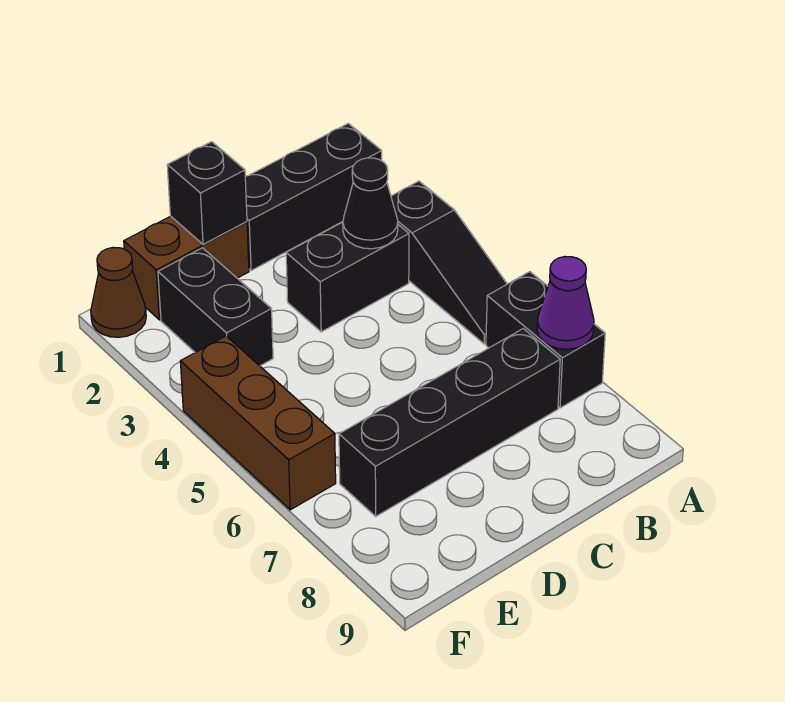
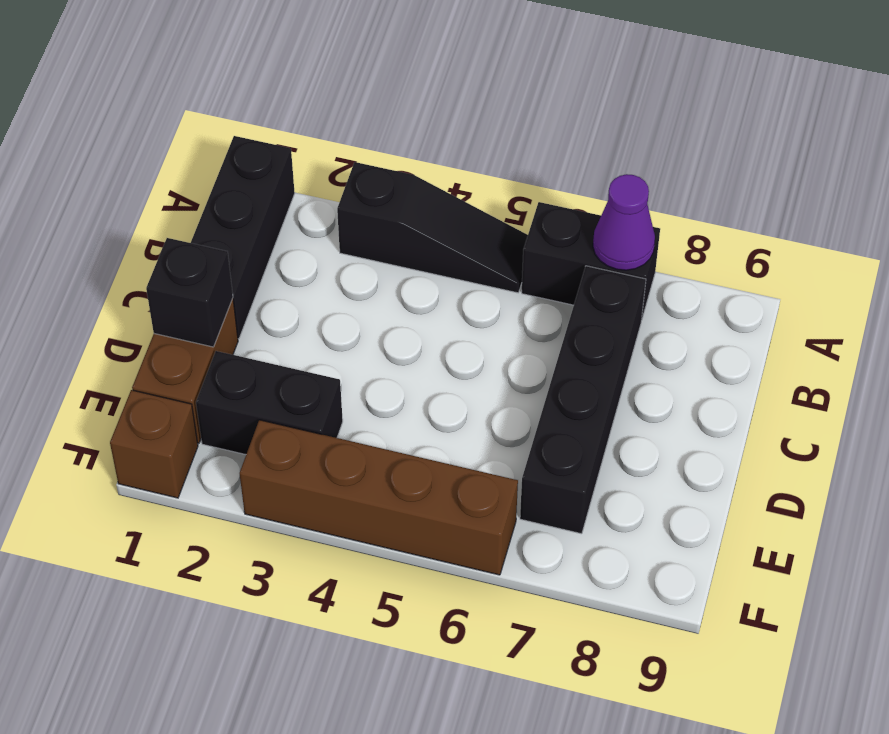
black brick B3:C3 level 1 -> none
black cone B3 level 2 -> none
brown cone F1 level 1 -> brown brick F1 level 1
brown brick F4:F6 level 1 -> brown brick F3:F6 level 1

